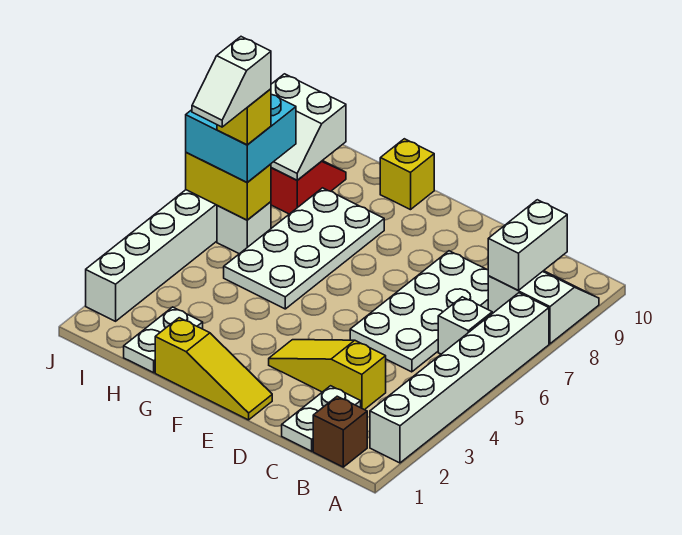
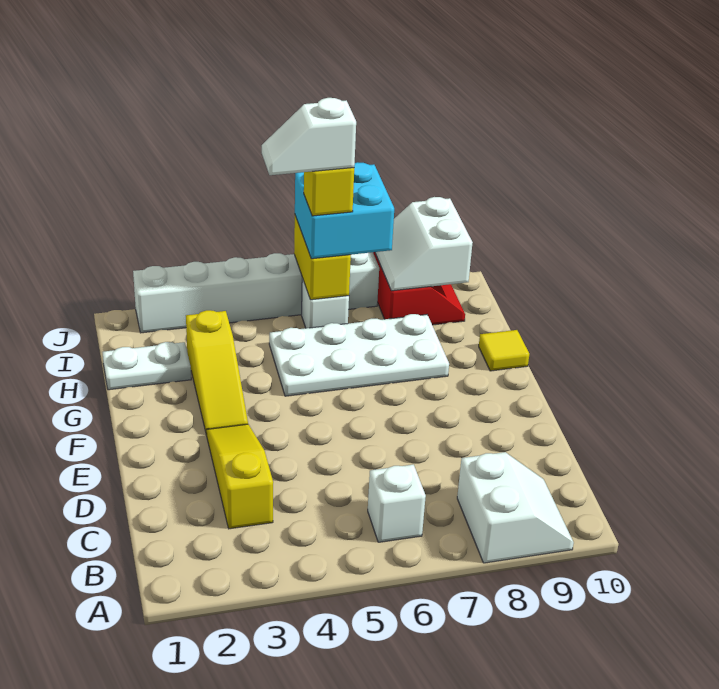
white brick A2:A7 level 1 -> none
brown brick B1 level 1 -> none
white brick B8:B9 level 2 -> none
white plate C1:C2 level 1 -> none
white plate C5:D8 level 1 -> none
yellow slope E1:G1 level 1 top G -> yellow slope F3:H3 level 1 top H
yellow brick G10 level 1 -> yellow tile G10 level 1

